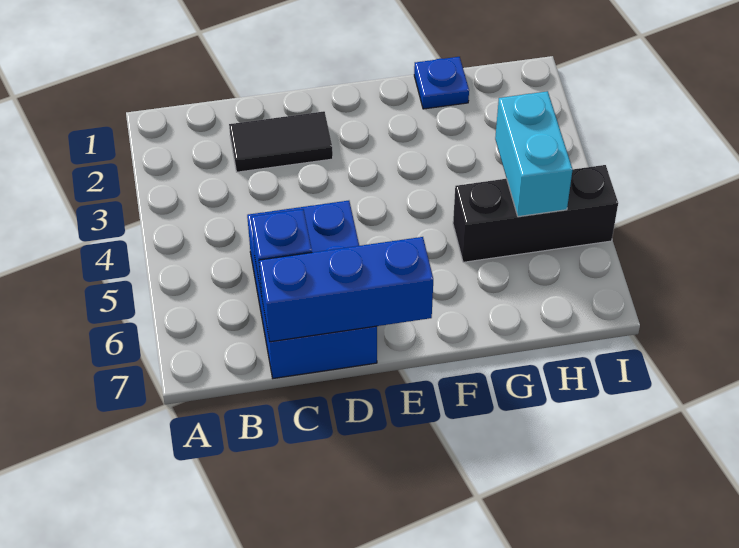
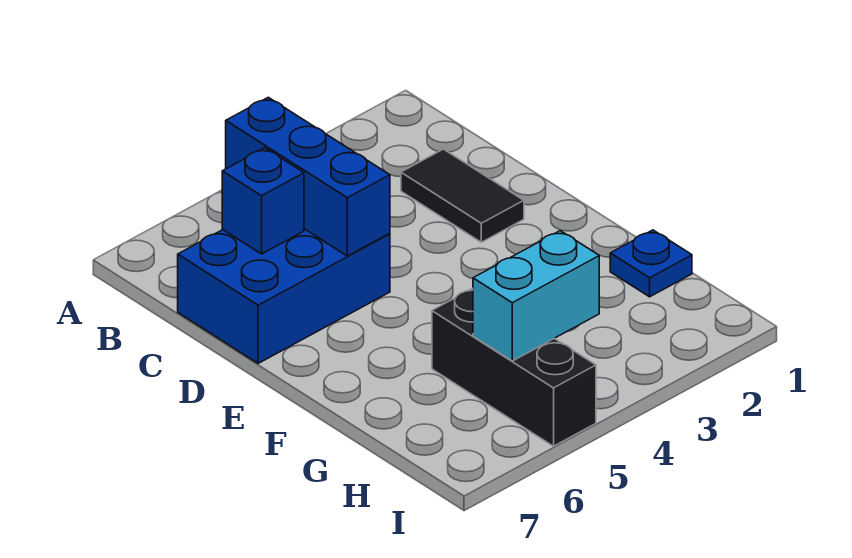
blue brick C7:E7 level 2 -> blue brick B5:D5 level 2

